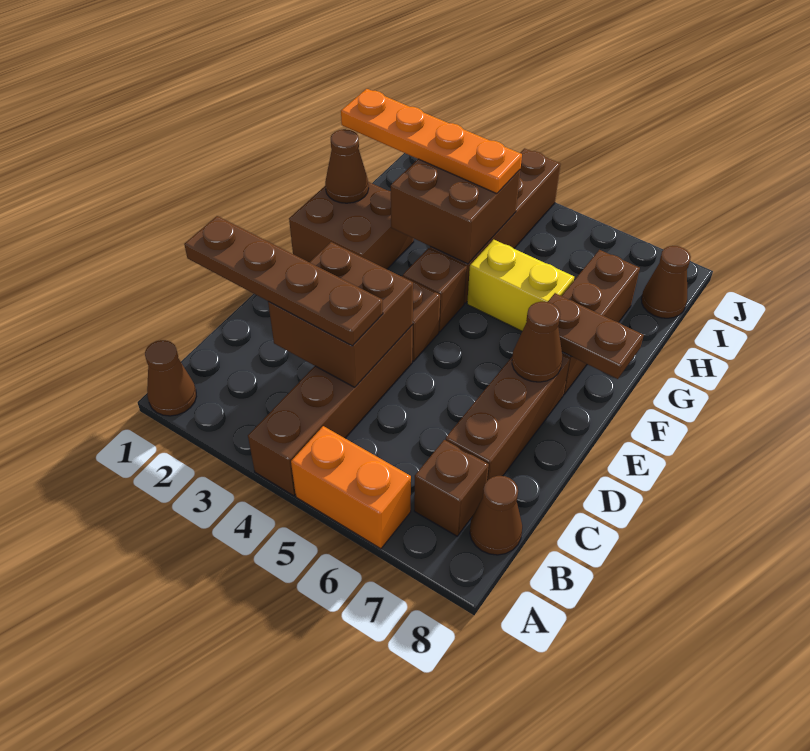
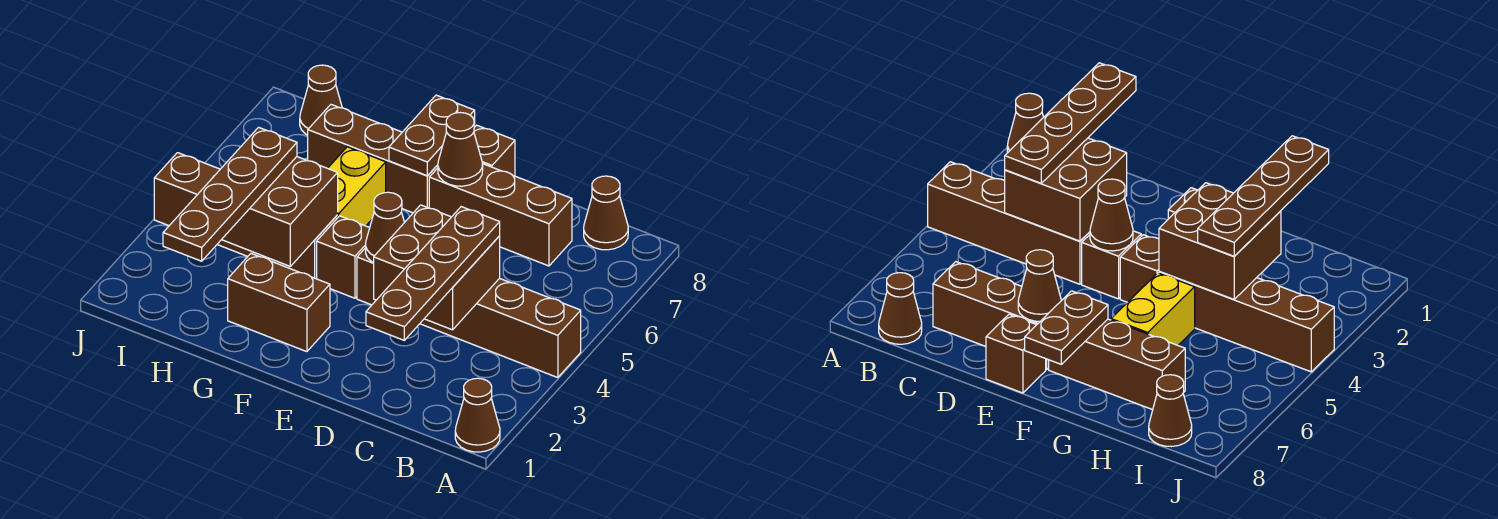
orange brick A5:A6 level 1 -> none
brown brick B7 level 1 -> brown brick E8 level 1
brown brick F1:G2 level 1 -> brown brick F2:G2 level 1
brown cone G1 level 2 -> brown cone E4 level 2
orange plate H1:H4 level 3 -> brown plate H1:H4 level 3

